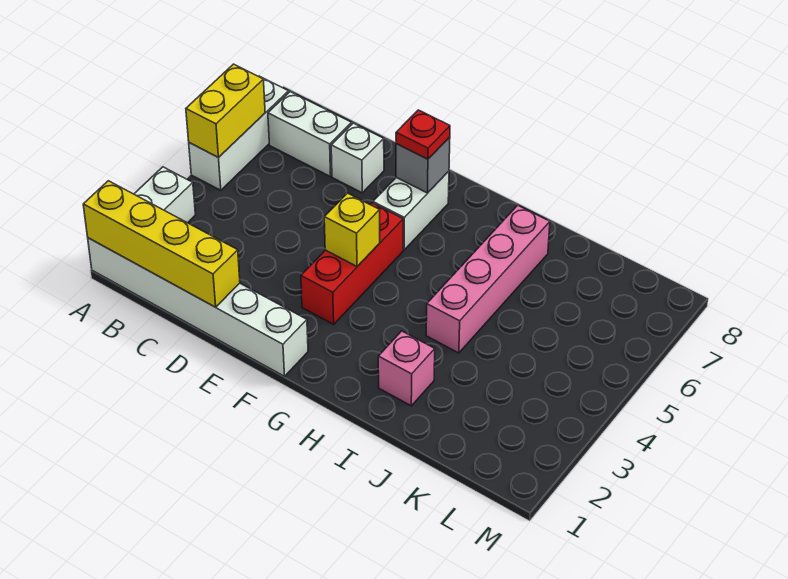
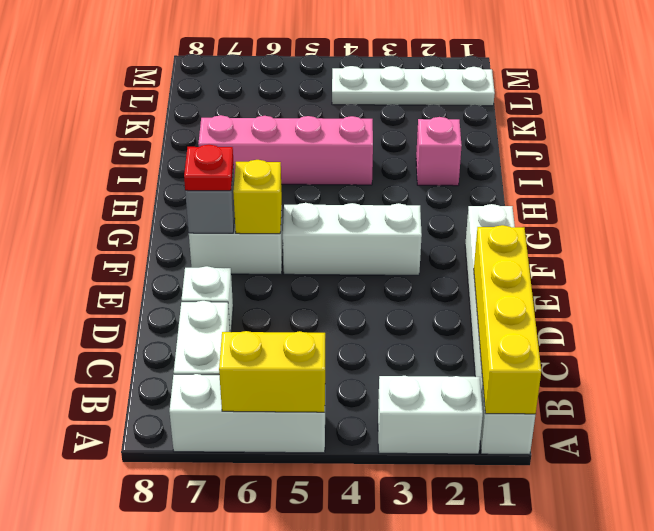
red brick F3:F5 level 1 -> white brick F3:F5 level 1
yellow brick F4 level 2 -> yellow brick F6 level 2
none -> white plate L1:L4 level 1

